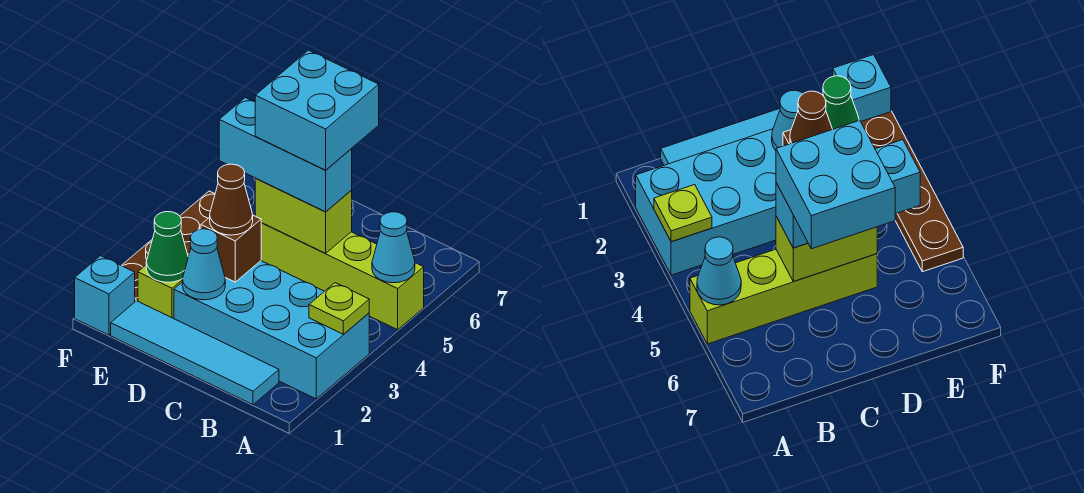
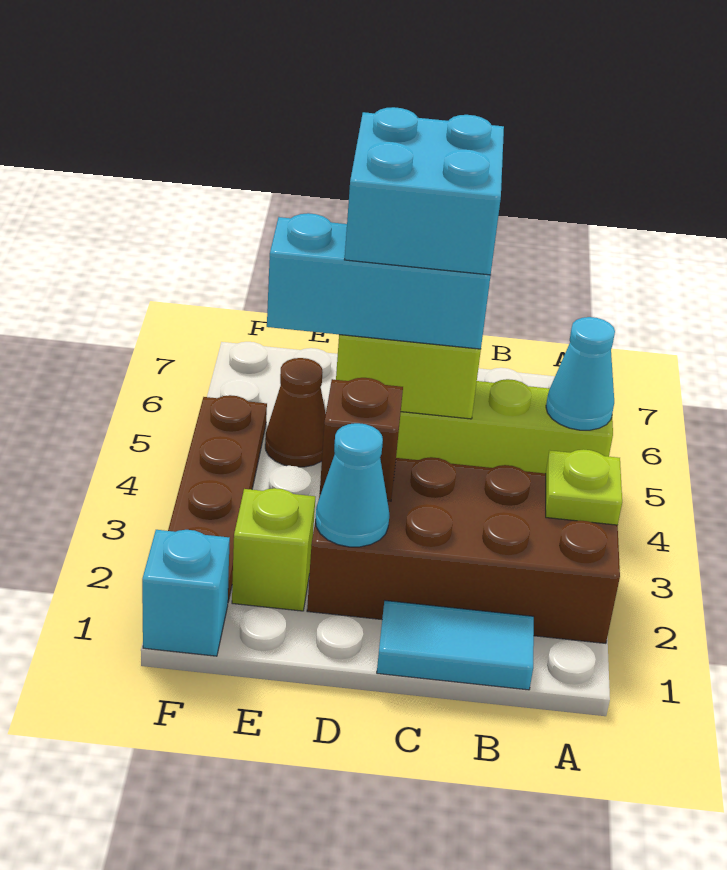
cyan brick A2:D3 level 1 -> brown brick A2:D3 level 1
cyan tile B1:E1 level 1 -> cyan tile B1:C1 level 1
brown cone D3 level 3 -> brown cone E5 level 1
green cone E2 level 2 -> none

